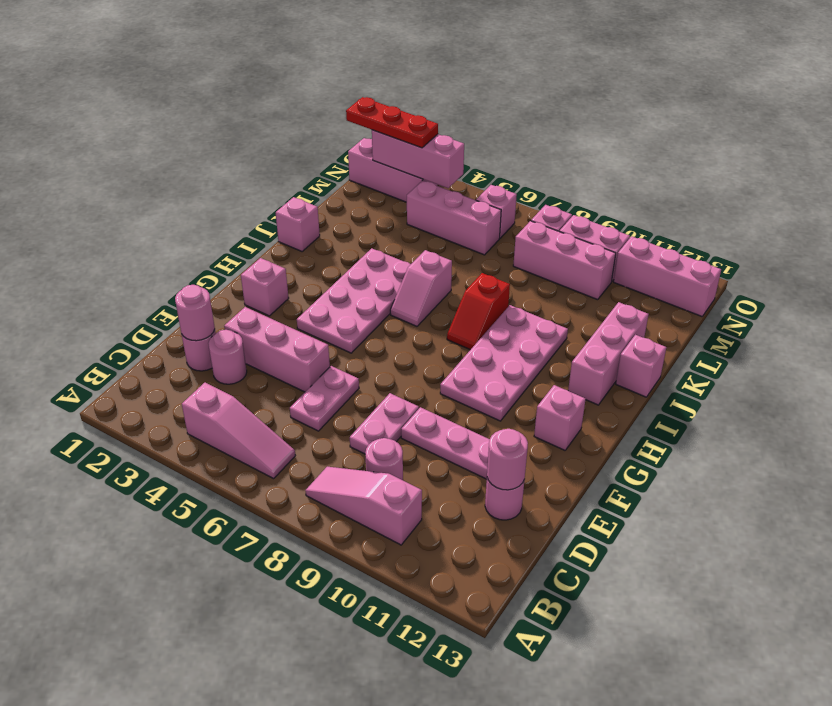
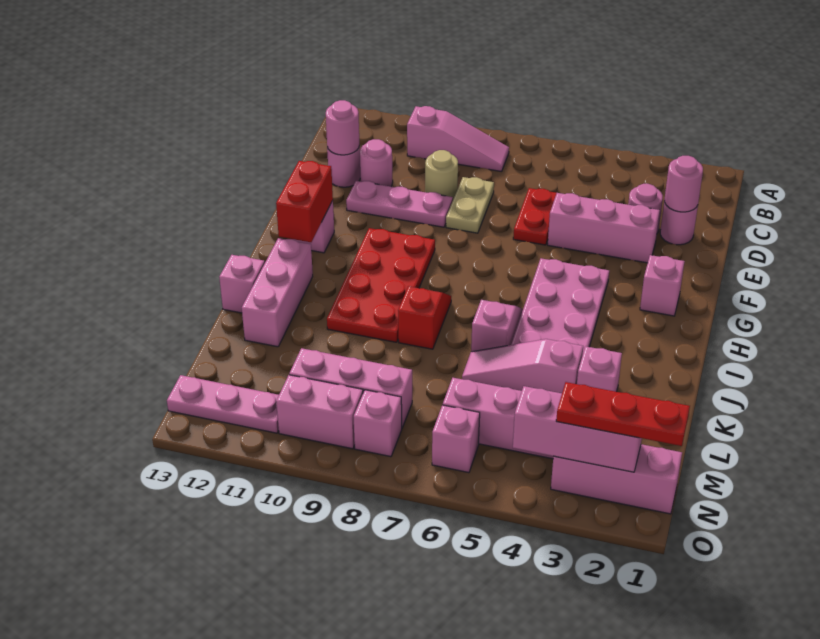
pink slope B4:B6 level 1 top 4 -> pink slope K4:K6 level 1 top 4
pink round brick C9 level 1 -> pink round brick D11 level 1
pink plate D6:E6 level 1 -> red plate D6:E6 level 1
pink plate D8:E8 level 1 -> tan plate D8:E8 level 1
none -> tan round brick D9 level 1
pink plate G9:J10 level 1 -> red plate G9:J10 level 1
none -> red brick G12:H12 level 2
pink brick J1 level 1 -> pink brick K3 level 1
pink brick N11:N13 level 1 -> pink plate N11:N13 level 1

